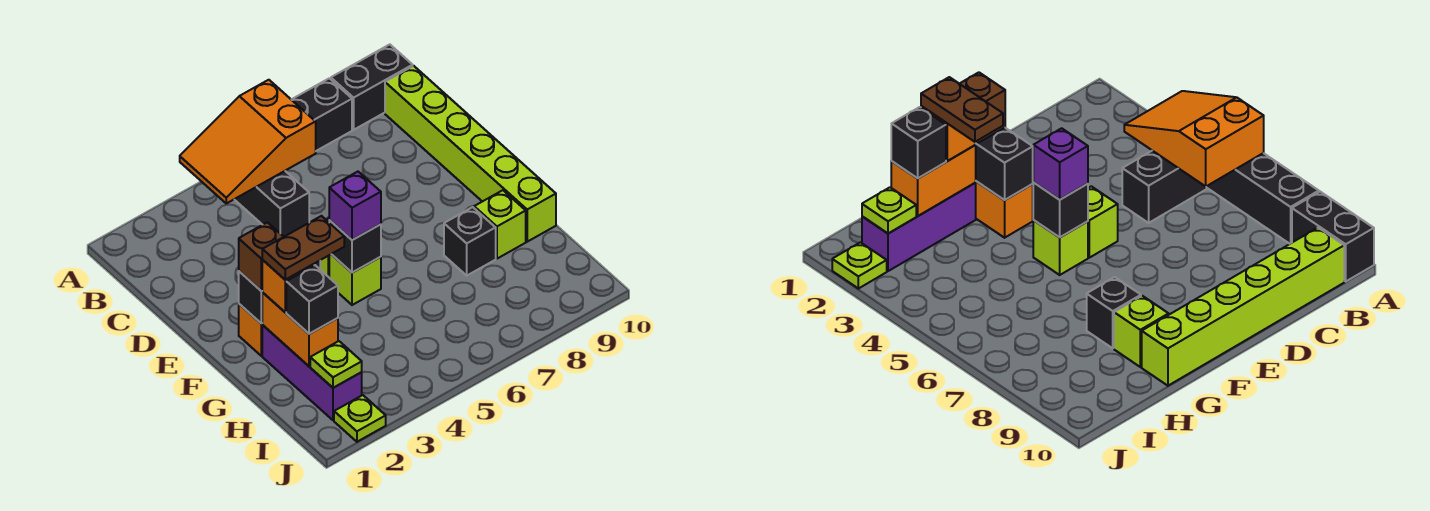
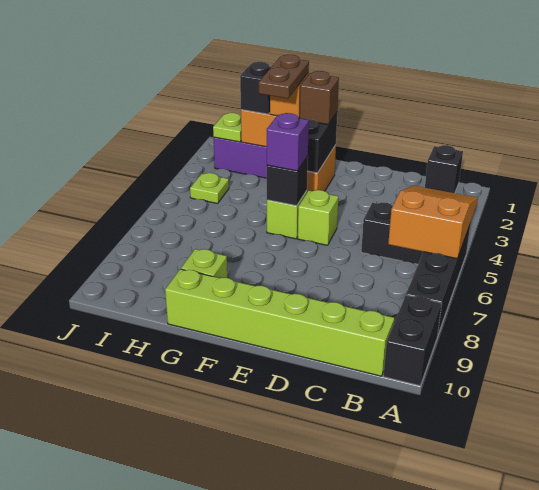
black brick G8 level 1 -> black brick B1 level 1
lime plate J2 level 1 -> lime plate I4 level 1

